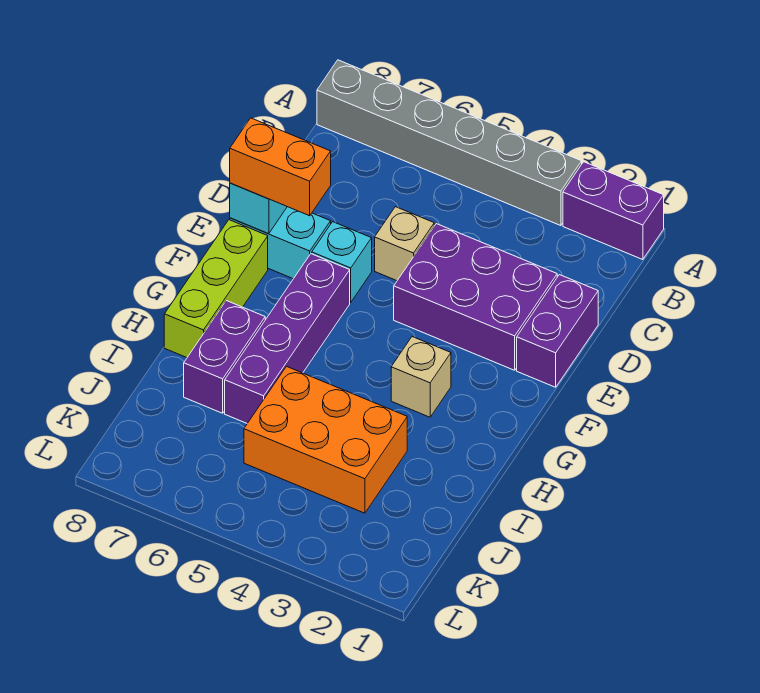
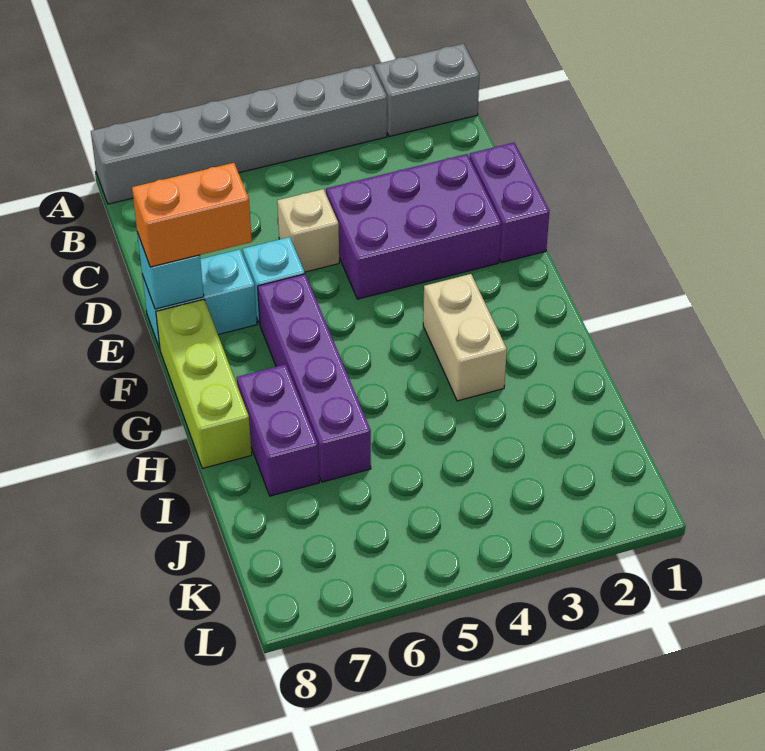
purple brick A1:A2 level 1 -> grey brick A1:A2 level 1
tan brick G3 level 1 -> tan brick G3:H3 level 1
orange brick I3:J5 level 1 -> none

